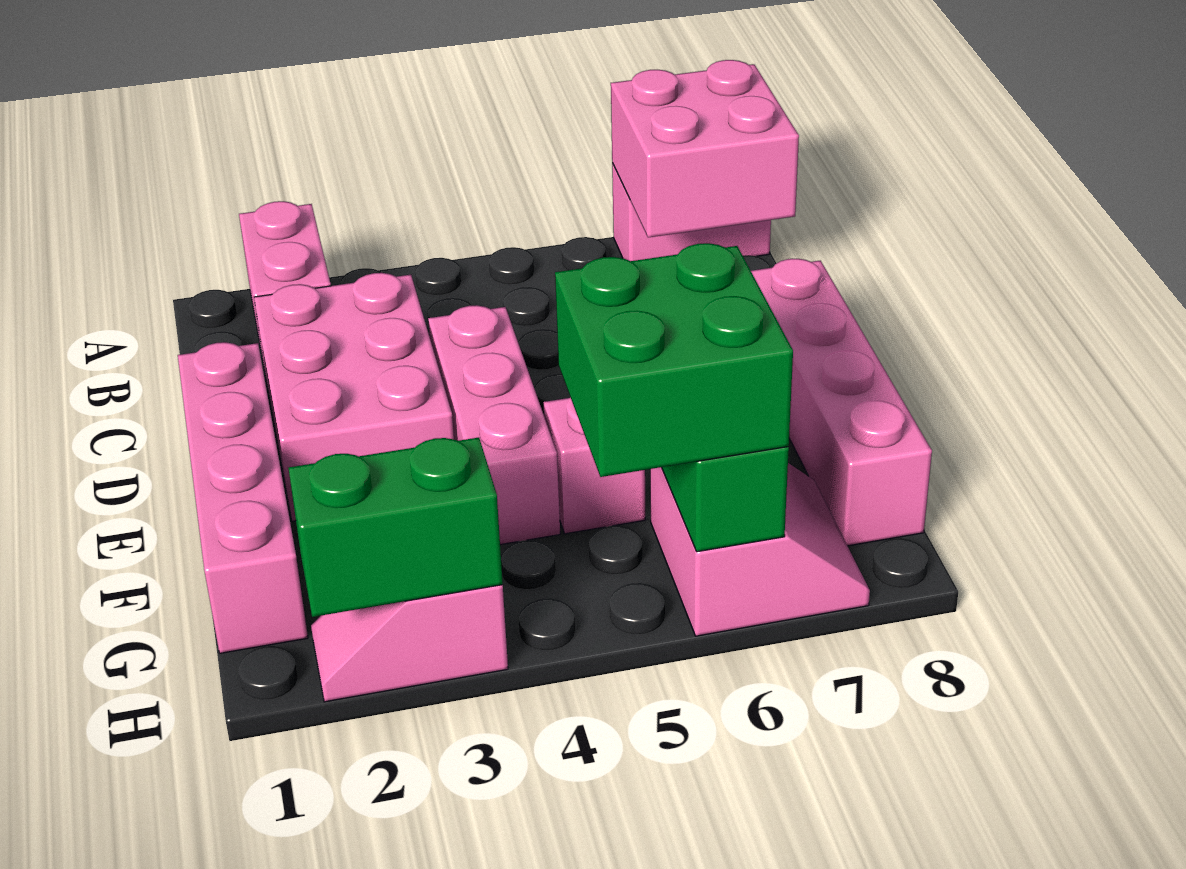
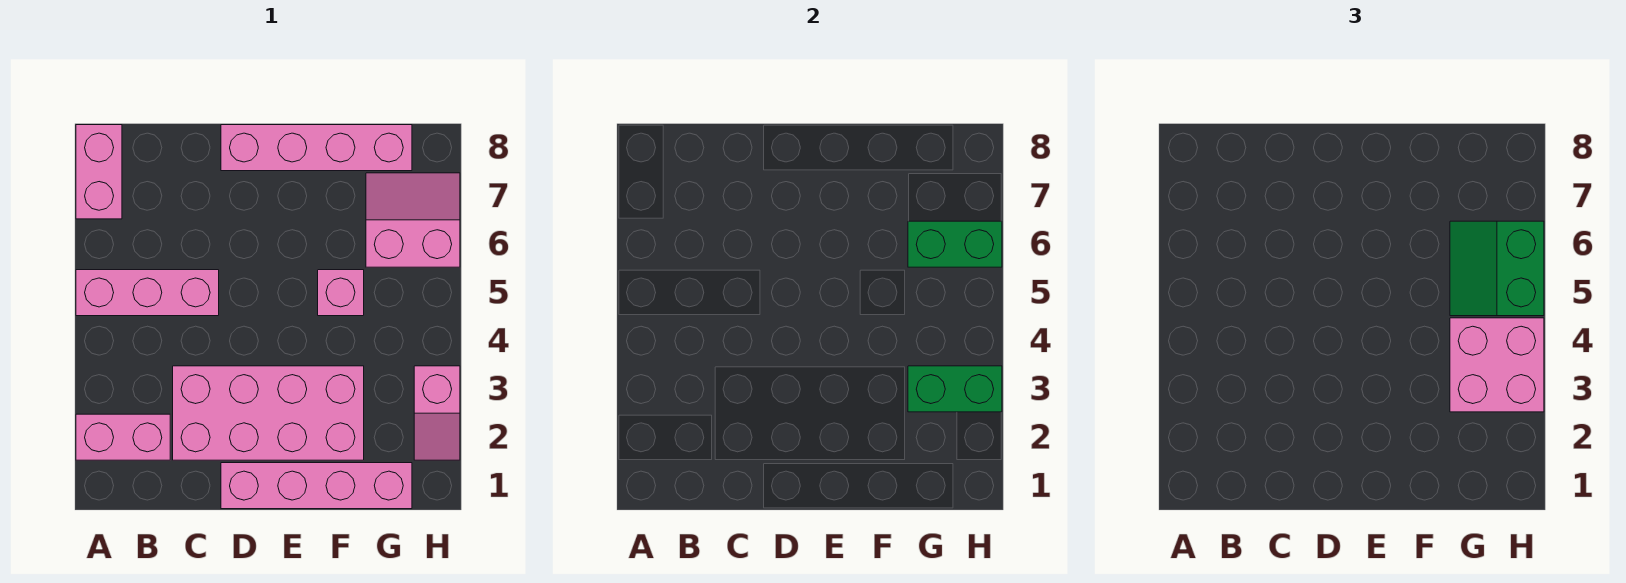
pink brick A7:B8 level 2 -> pink brick G3:H4 level 3
pink brick C2:E3 level 1 -> pink brick C2:F3 level 1
pink brick D4:F4 level 1 -> pink brick A5:C5 level 1
green brick G5:H6 level 3 -> green slope G5:H6 level 3 top H
green brick H2:H3 level 2 -> green brick G3:H3 level 2

